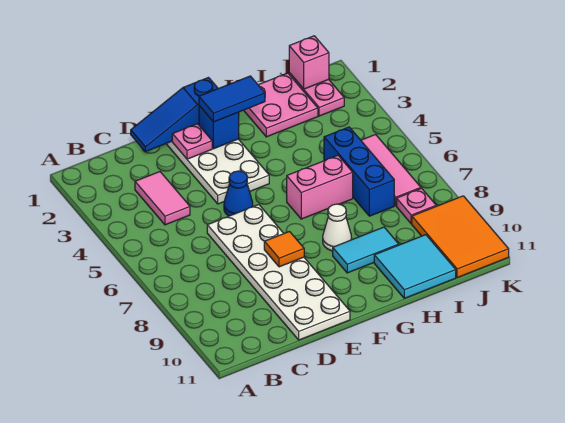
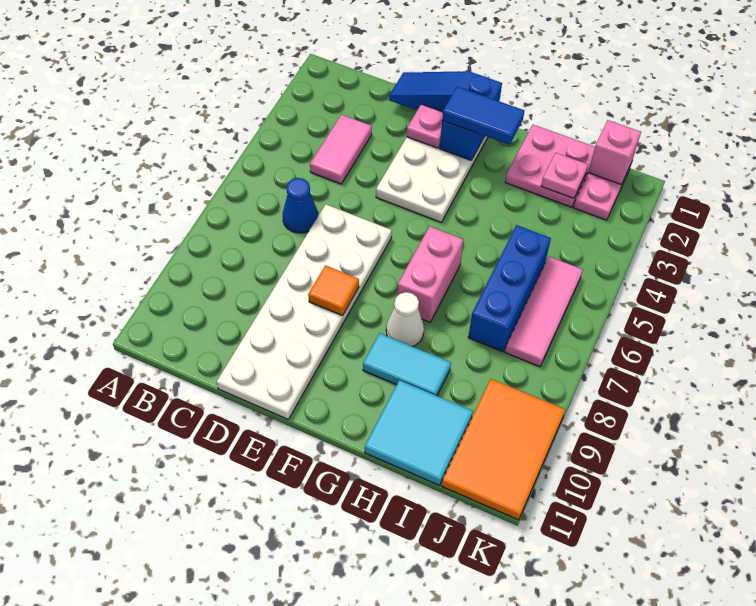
blue cone E5 level 1 -> blue cone C6 level 1
pink brick G6:H6 level 1 -> pink brick G6:G7 level 1
pink plate J8 level 1 -> pink plate I2 level 2

